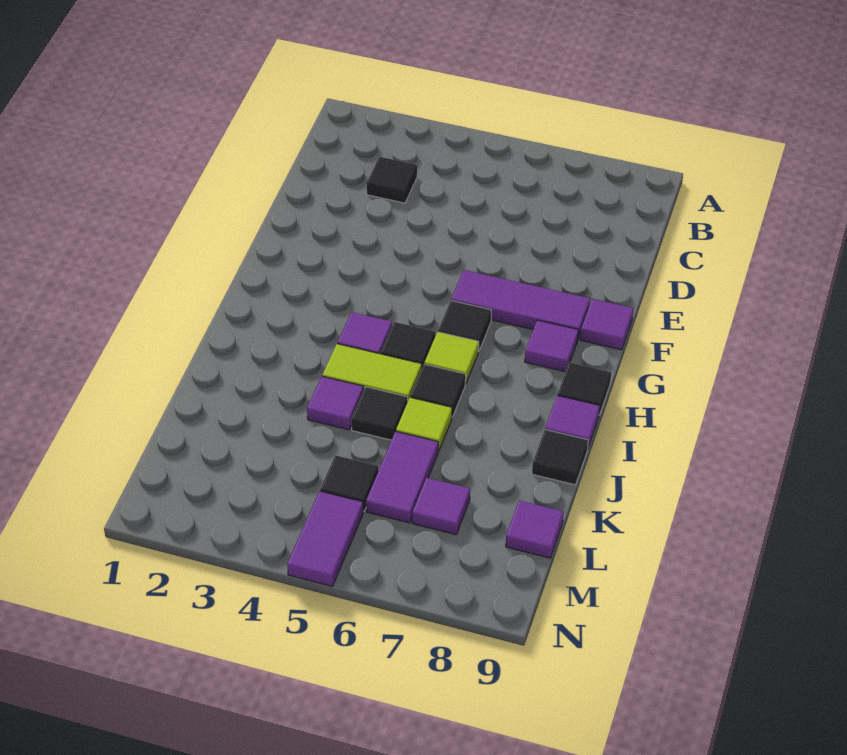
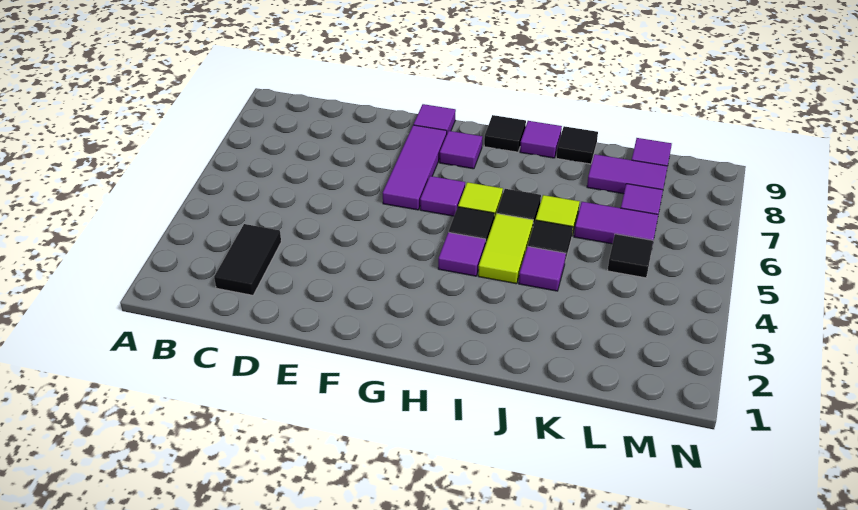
black tile C3 level 1 -> black tile C2:C3 level 1
black tile G6 level 1 -> purple tile G6 level 1
purple tile M5:N5 level 1 -> purple tile K8:L8 level 1

